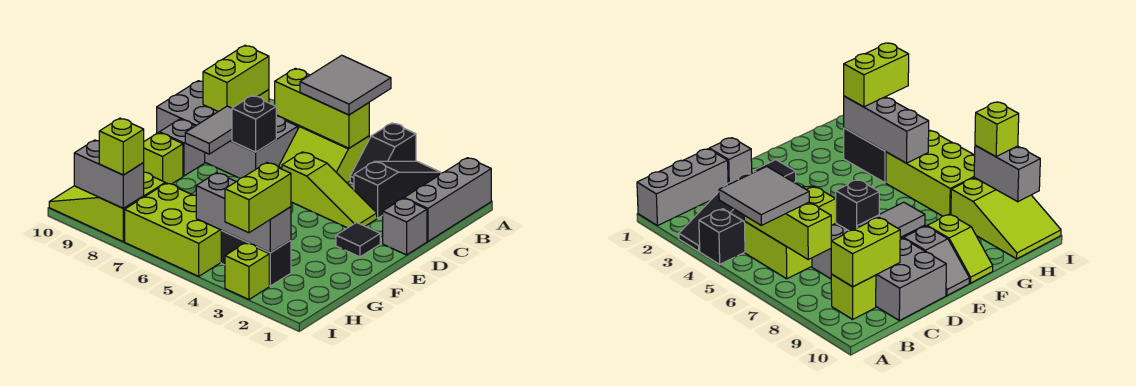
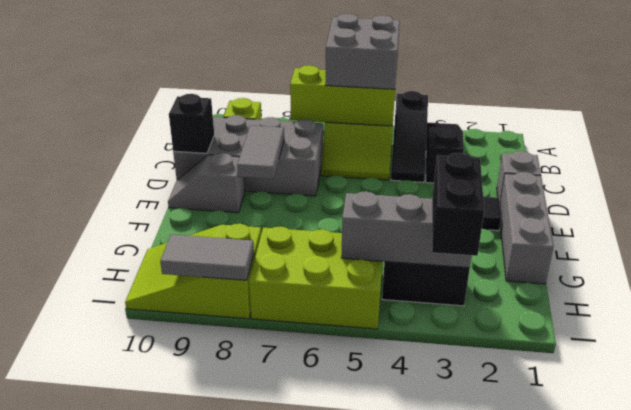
grey brick A1:C1 level 1 -> grey brick E1:G1 level 1
black slope A4:B4 level 1 top A -> black slope A4:C4 level 1 top A
grey tile A5:B6 level 3 -> grey brick A5:B6 level 3
lime brick B9:C9 level 2 -> none
lime slope D3:D5 level 1 top 5 -> none
black brick D7 level 2 -> black brick D10 level 2
lime slope F9:F10 level 1 top 9 -> none
lime brick H3:I3 level 3 -> black brick H3:I3 level 3
lime brick I3 level 1 -> none
grey brick I8:I9 level 2 -> grey tile I8:I9 level 2
lime brick I8 level 3 -> none

